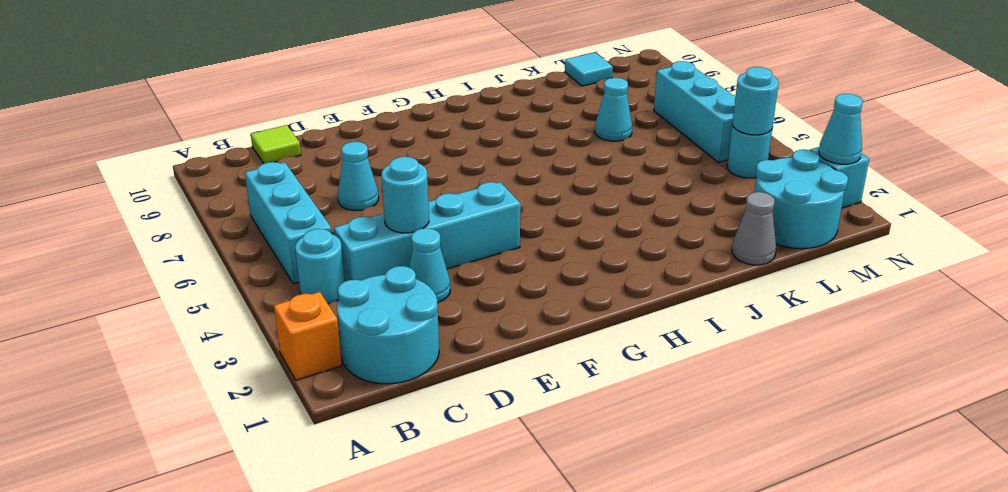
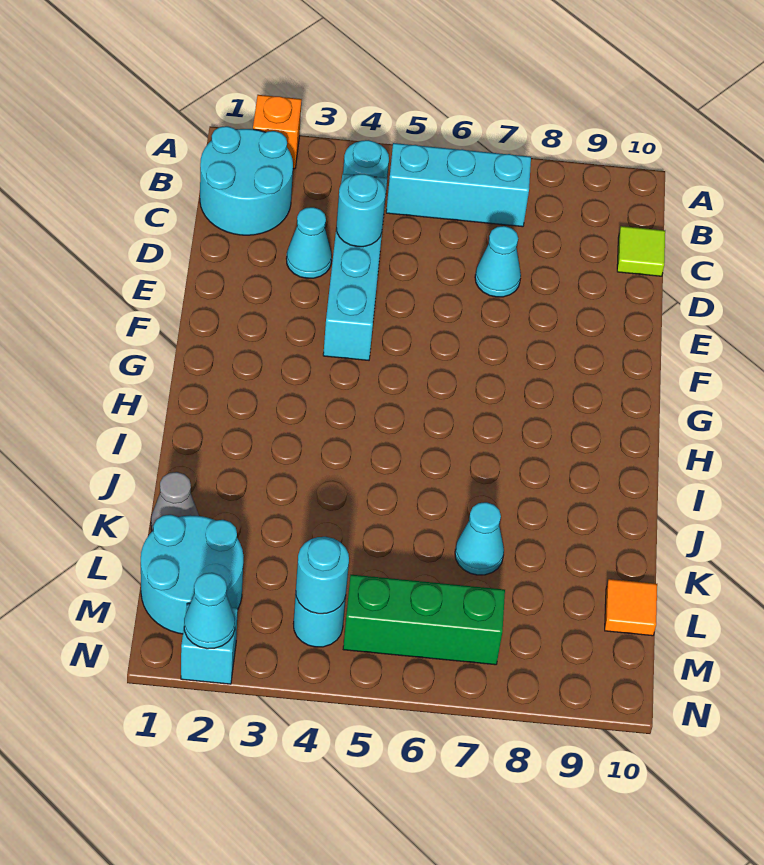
cyan tile L10 level 1 -> orange tile L10 level 1
cyan brick M5:M7 level 1 -> green brick M5:M7 level 1

